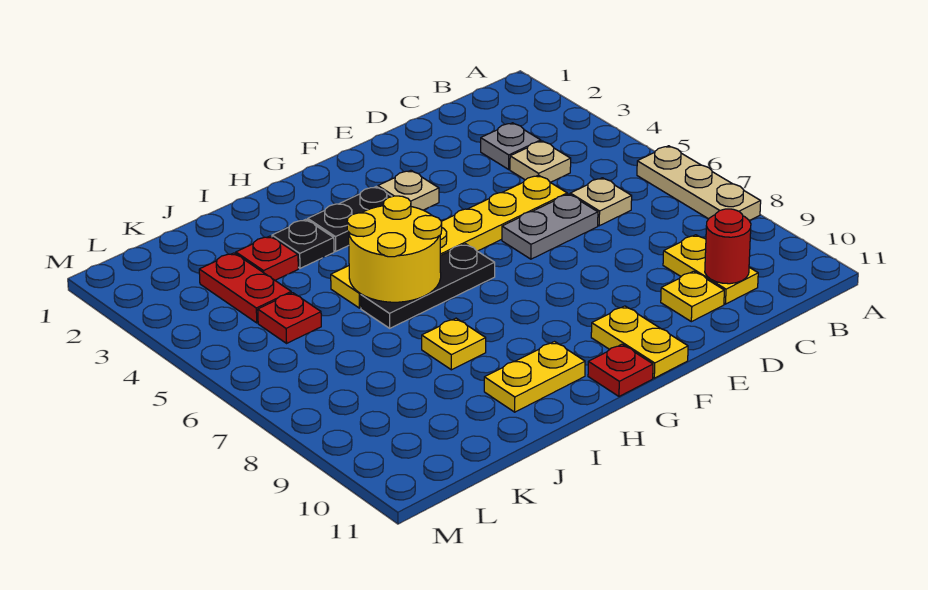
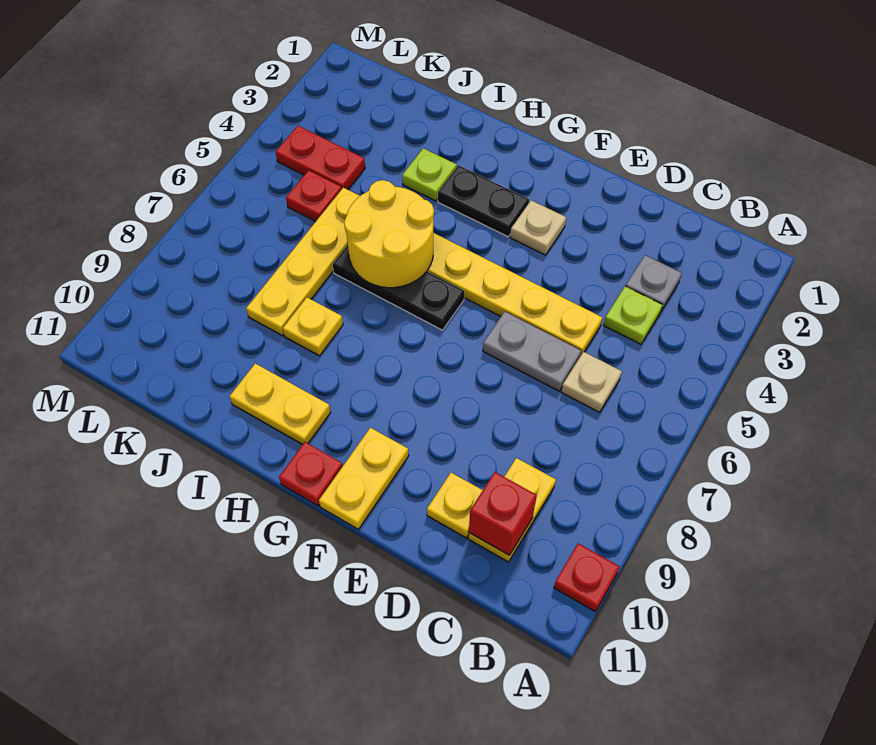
tan plate A6:A8 level 1 -> none
tan plate C4 level 1 -> lime plate C4 level 1
red round brick C10 level 2 -> red brick C10 level 2
black plate I3 level 1 -> lime plate I3 level 1
red plate J3 level 1 -> red plate A10 level 1
none -> yellow plate J5:J8 level 1
red plate K3:K4 level 1 -> red plate K4:L4 level 1

